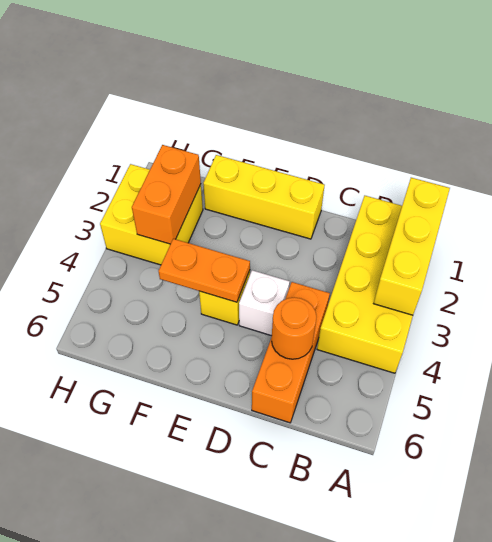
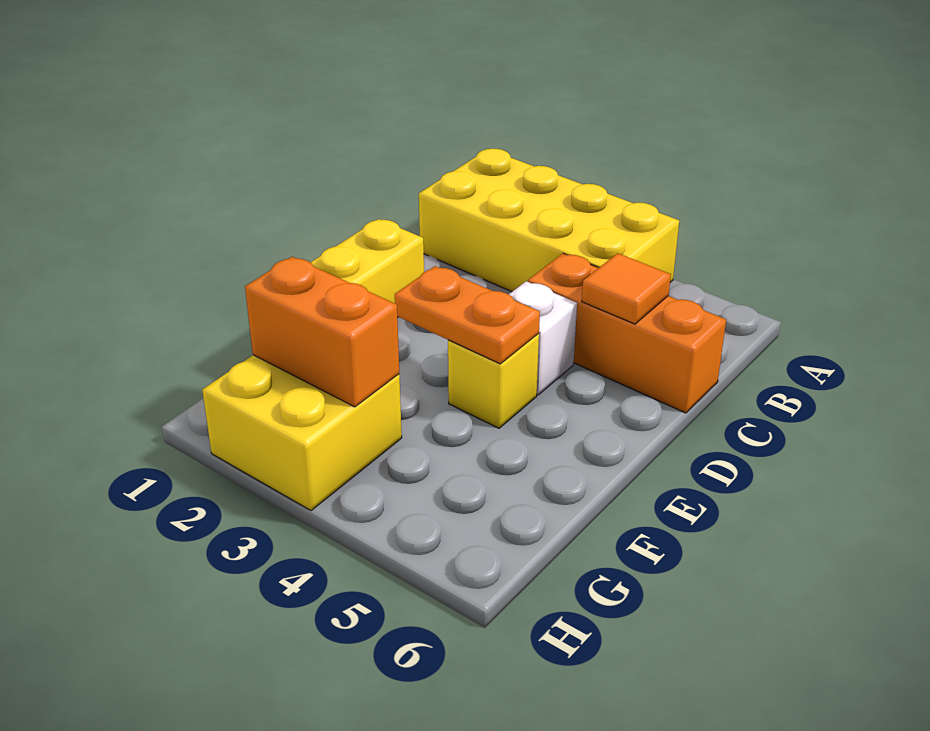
yellow brick A1:A3 level 2 -> none
orange round brick C5 level 2 -> orange tile C5 level 2
orange plate E4:F4 level 2 -> orange plate E3:E4 level 2

